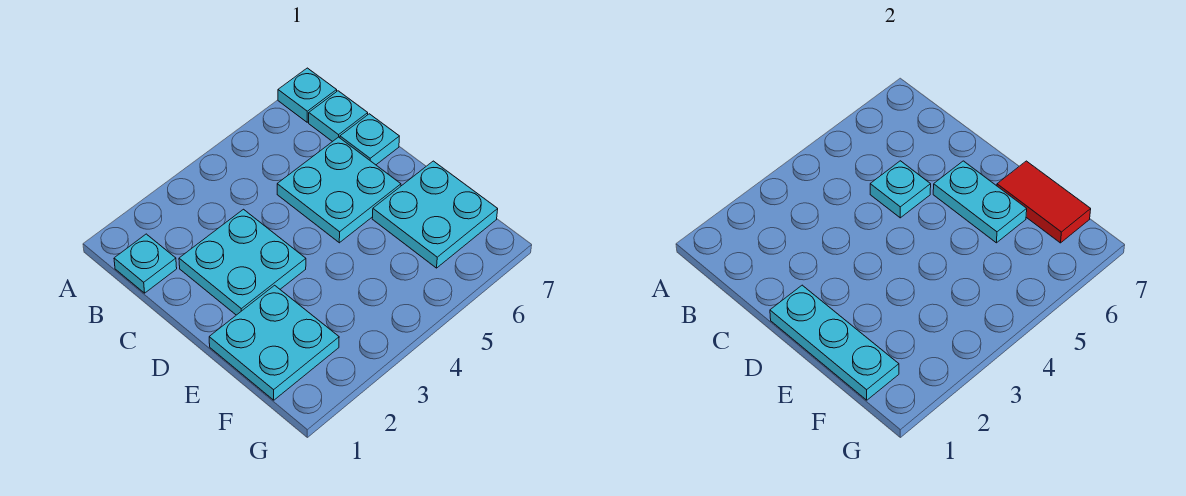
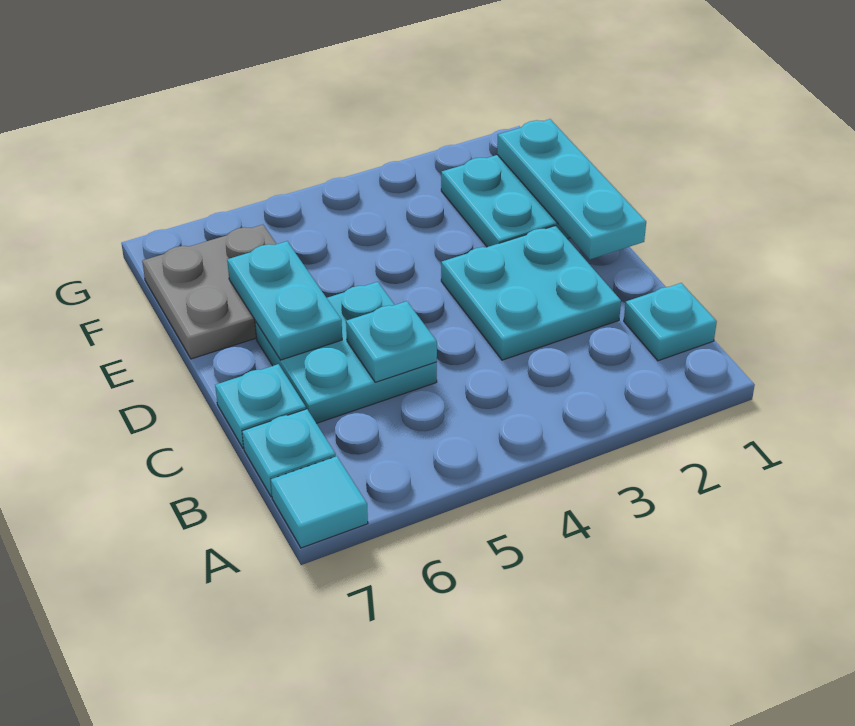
cyan plate A7 level 1 -> cyan tile A7 level 1
cyan plate E6:F7 level 1 -> grey plate E6:F7 level 1
red tile E7:F7 level 2 -> none

